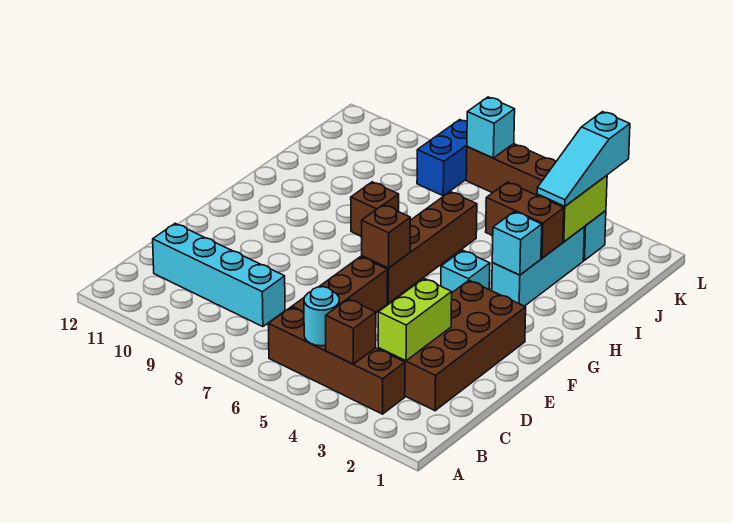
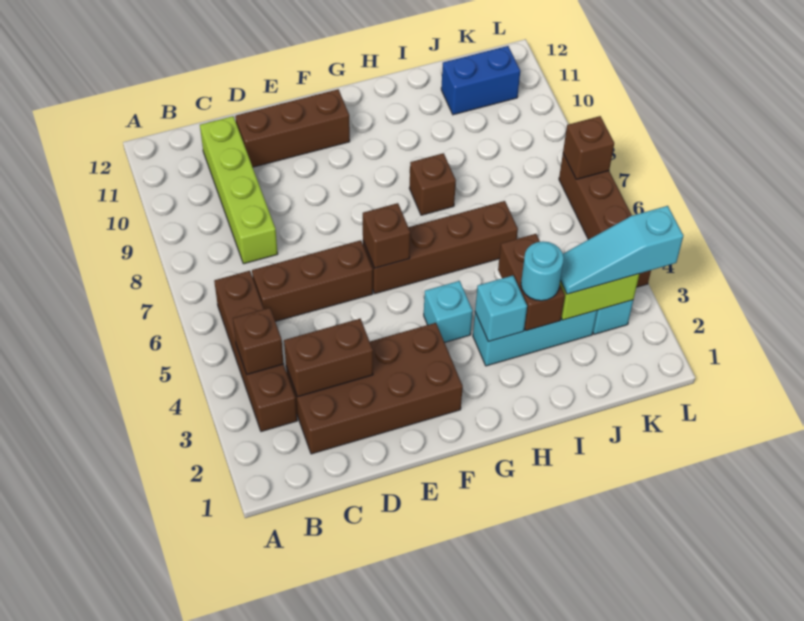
cyan round brick B5 level 2 -> cyan round brick I3 level 3
lime brick C3:D3 level 2 -> brown brick C3:D3 level 2
cyan brick C8:C11 level 1 -> lime brick C8:C11 level 1
none -> brown brick D11:F11 level 1
blue brick K8:L8 level 1 -> blue brick J11:K11 level 1
cyan brick L7 level 2 -> brown brick L7 level 2

